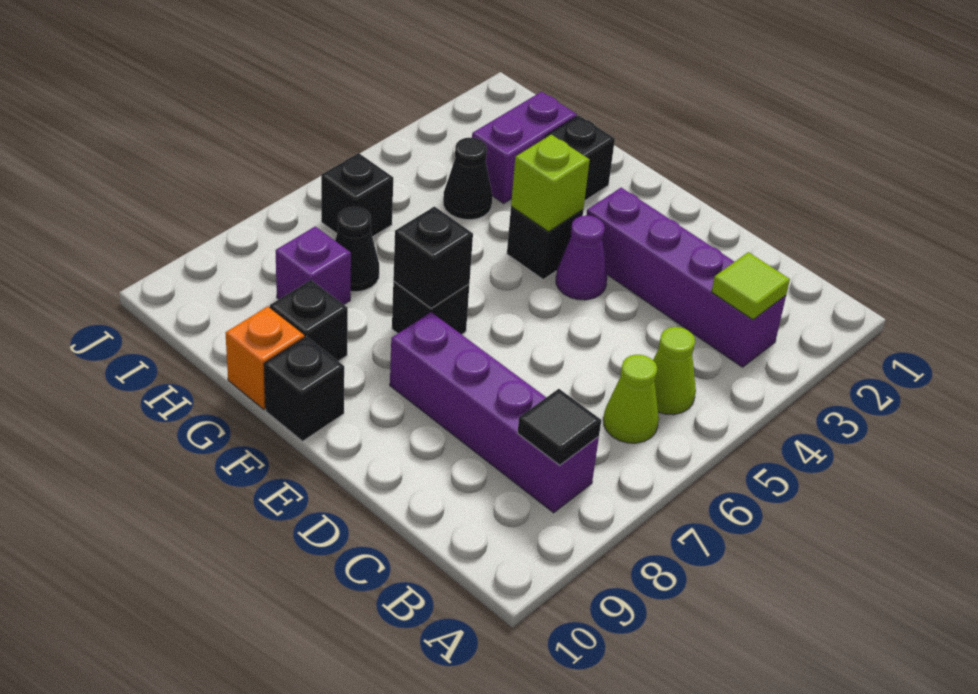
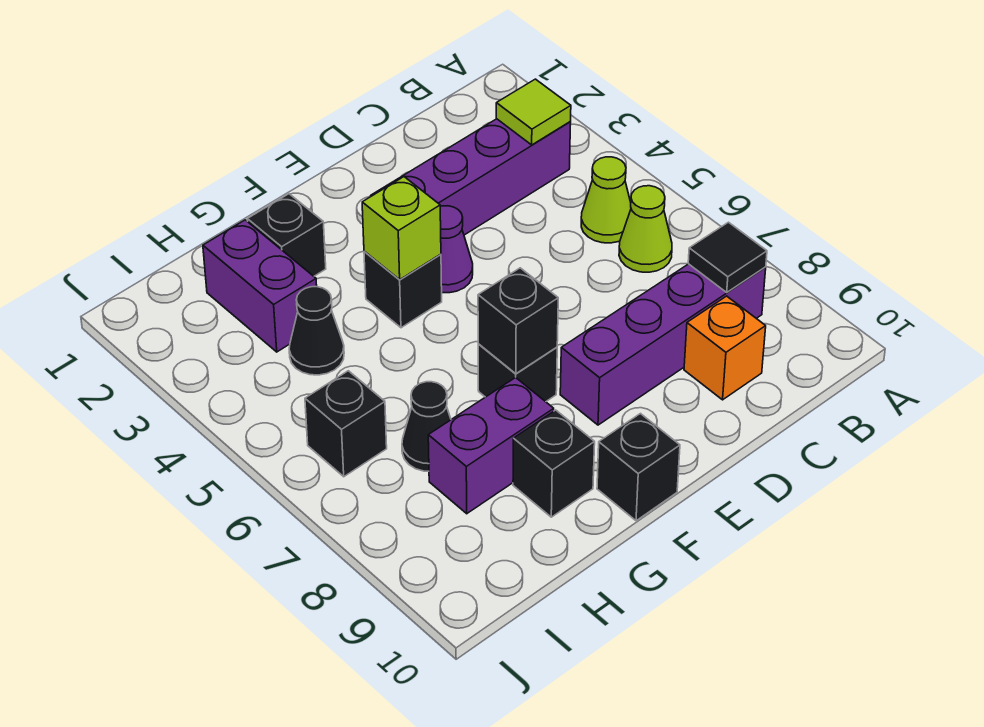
orange brick G10 level 1 -> orange brick C9 level 1
purple brick H8 level 1 -> purple brick G8:H8 level 1

